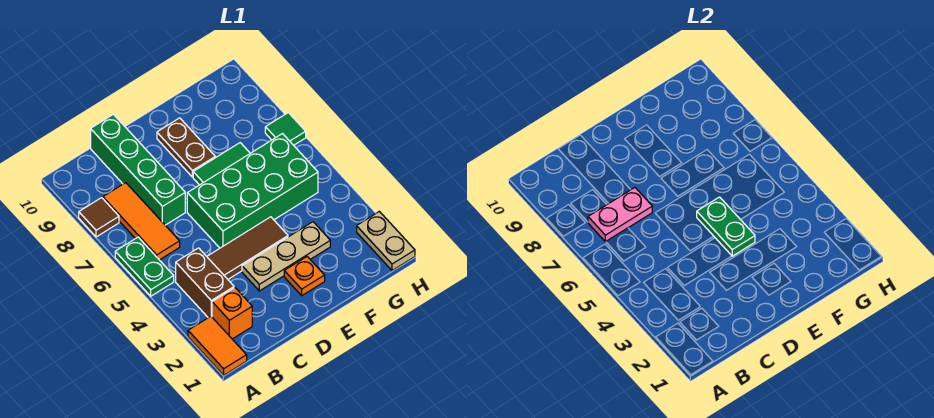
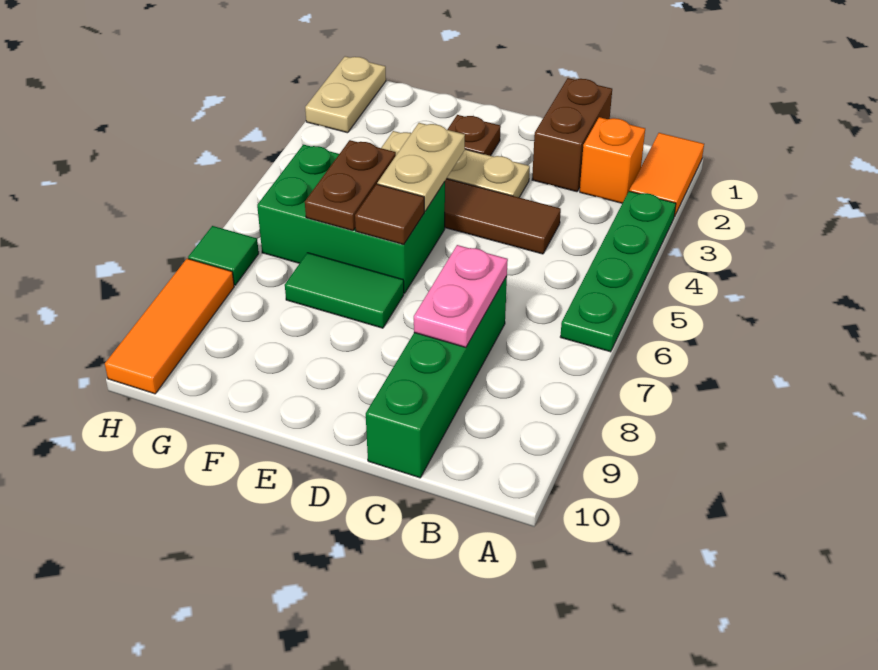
green plate A5:A6 level 1 -> green plate A3:A6 level 1
brown tile A8 level 1 -> brown tile E6 level 2
brown brick B3:B4 level 1 -> brown brick C1:C2 level 1
orange tile B6:B8 level 1 -> orange tile H8:H10 level 1
pink plate B7:C7 level 2 -> pink plate C7:C8 level 2
green brick D5:G6 level 1 -> green brick E5:G6 level 1
orange plate E2 level 1 -> brown plate E2 level 1
green plate E4:E5 level 2 -> tan plate E4:E5 level 2
brown plate E8:E9 level 1 -> brown plate F5:F6 level 2

